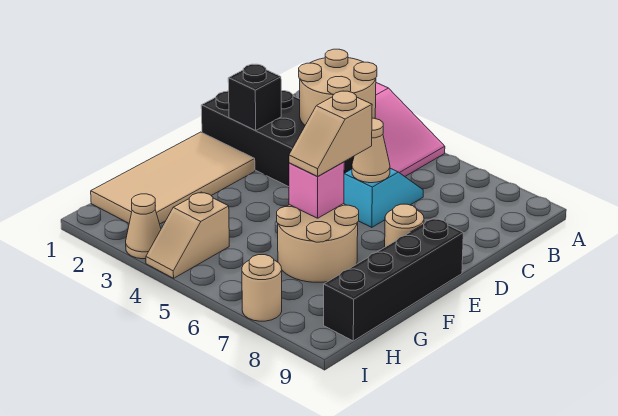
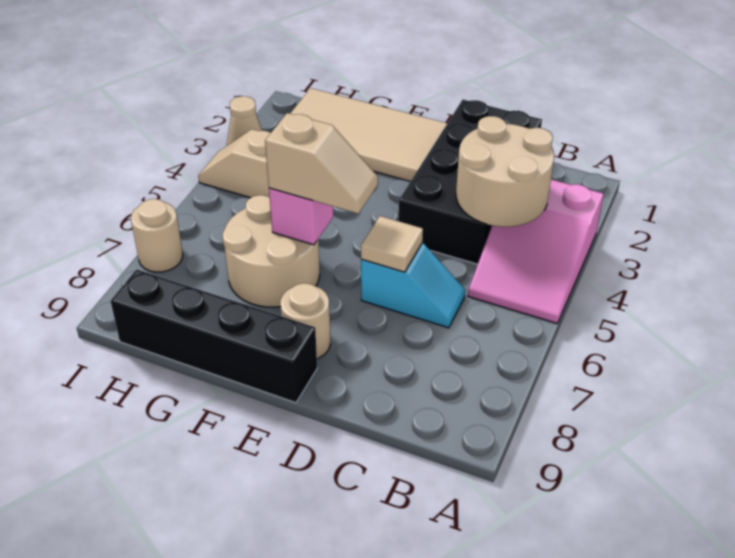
black brick D2 level 2 -> none
tan cone D6 level 2 -> tan tile D6 level 2
tan slope E6:F6 level 3 top E -> tan slope E6:F6 level 3 top F

